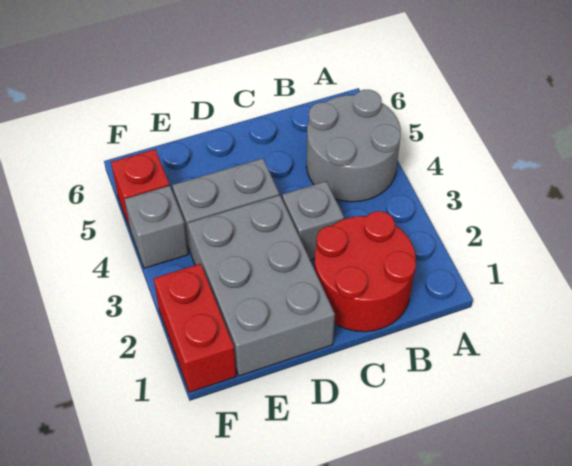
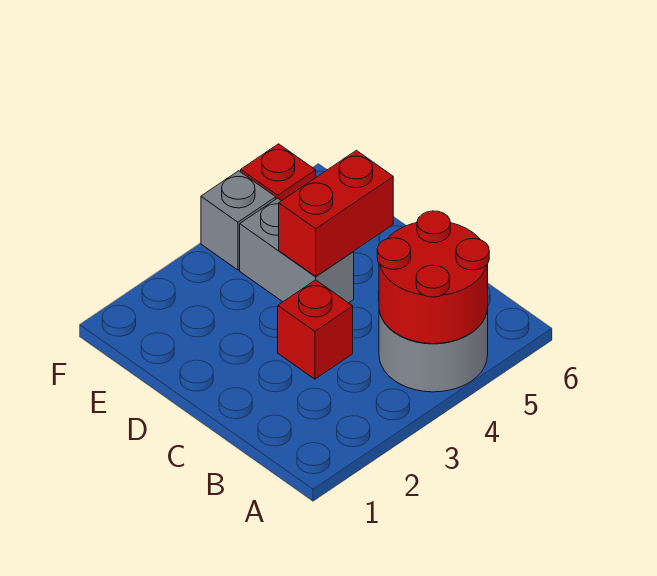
red round brick B1:C2 level 1 -> red round brick A4:B5 level 2
grey brick C3 level 1 -> red brick C3 level 1
grey brick D1:E3 level 1 -> none
red brick F1:F2 level 1 -> red brick D4:D5 level 2

